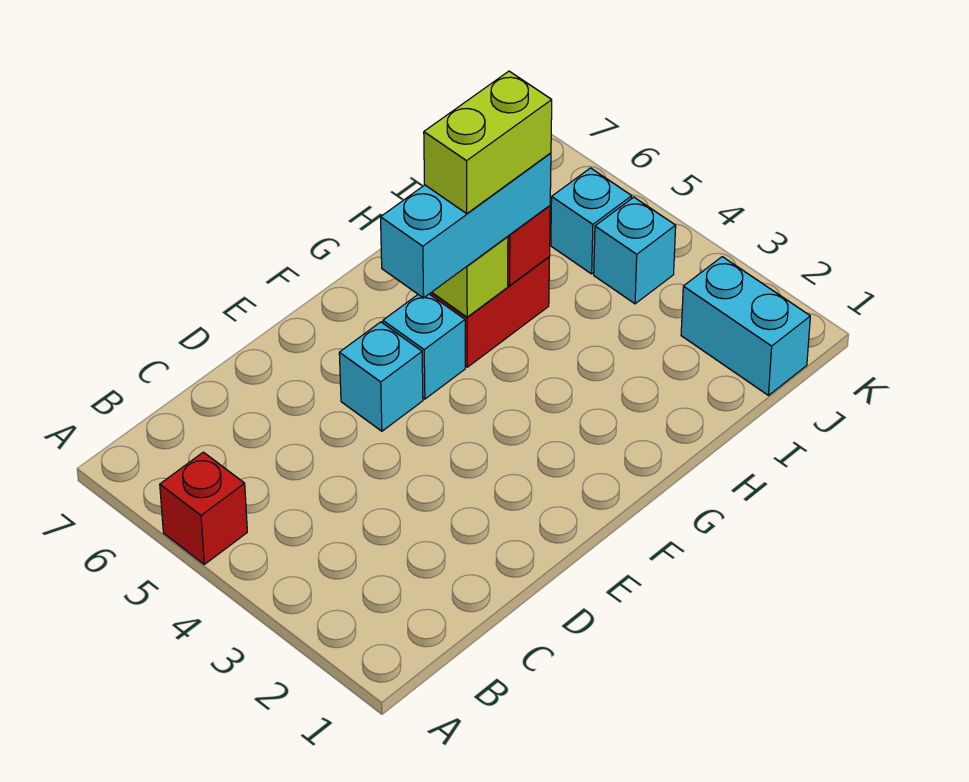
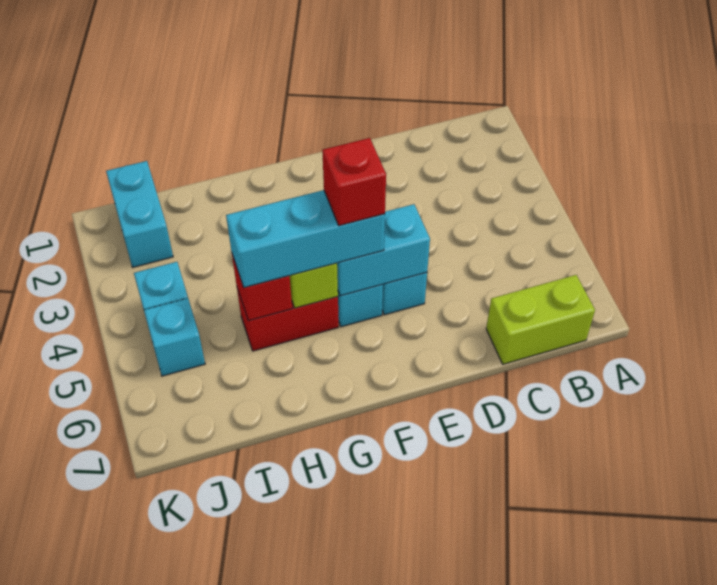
red brick A5 level 1 -> red brick F5 level 4
none -> cyan brick E5:F5 level 2
lime brick G5:H5 level 4 -> lime brick B7:C7 level 1

